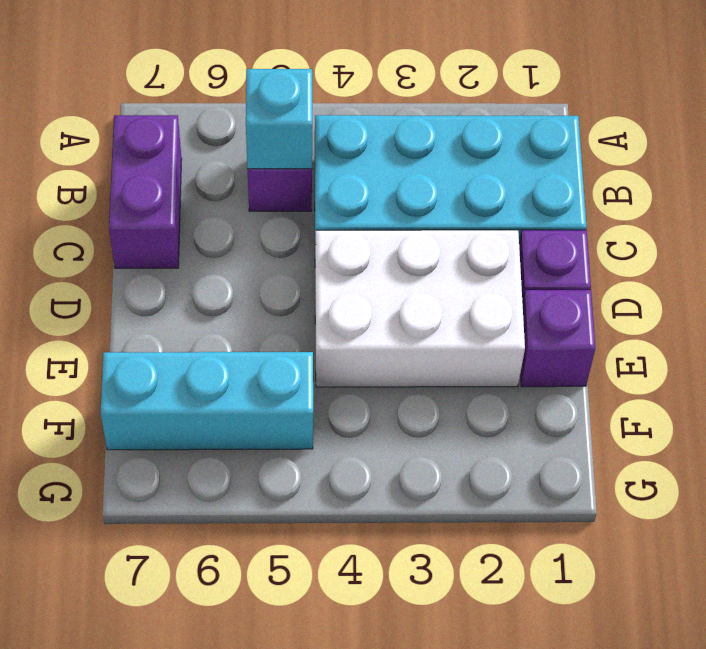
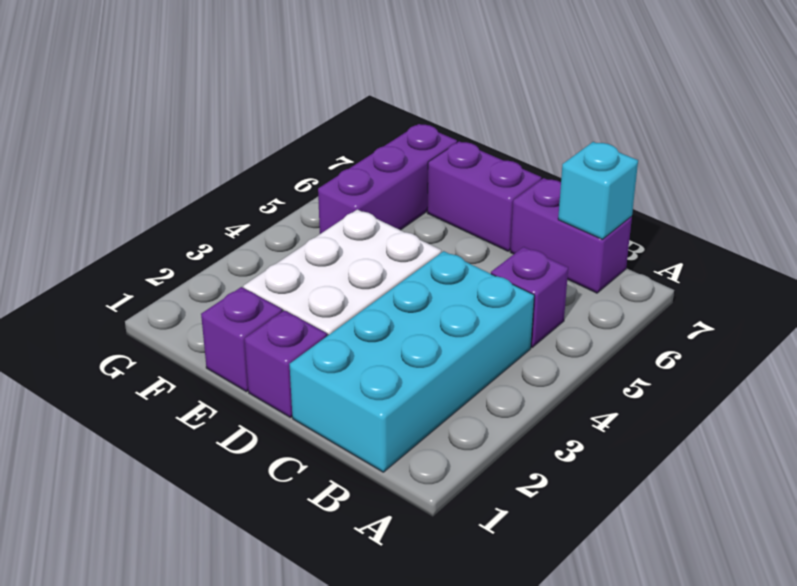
cyan brick B5 level 2 -> cyan brick B7 level 2
none -> purple brick D7:E7 level 1
cyan brick F5:F7 level 1 -> purple brick F5:F7 level 1

